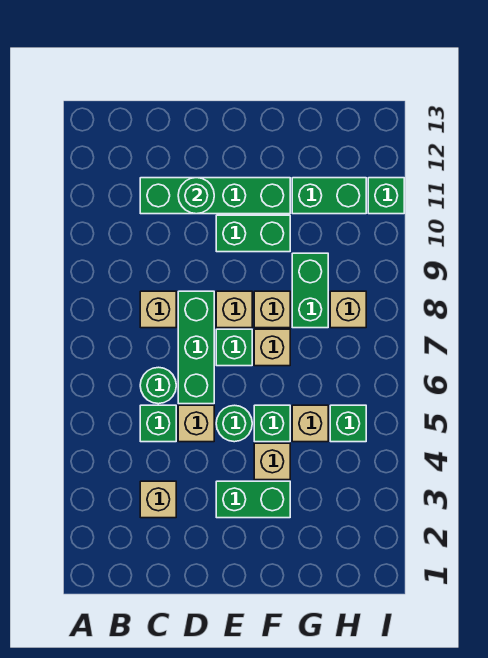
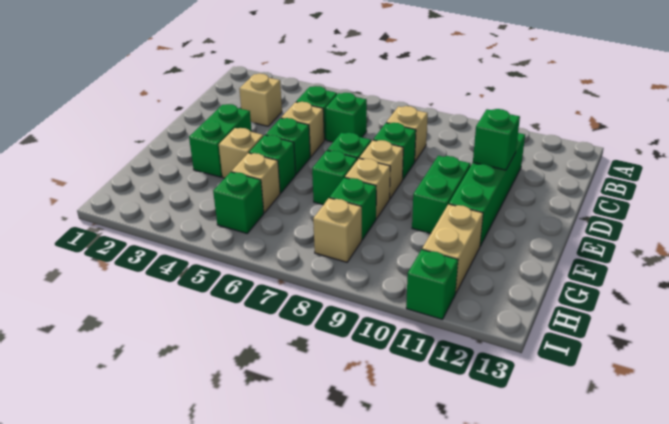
green round brick C6 level 1 -> green brick C6 level 1
green brick D6:D8 level 1 -> green brick D8 level 1
green round brick D11 level 2 -> green brick D11 level 2
green round brick E5 level 1 -> green brick E5 level 1
tan brick F7 level 1 -> green brick F7 level 1
green brick G8:G9 level 1 -> green brick G8 level 1
green brick G11:H11 level 1 -> tan brick G11:H11 level 1

